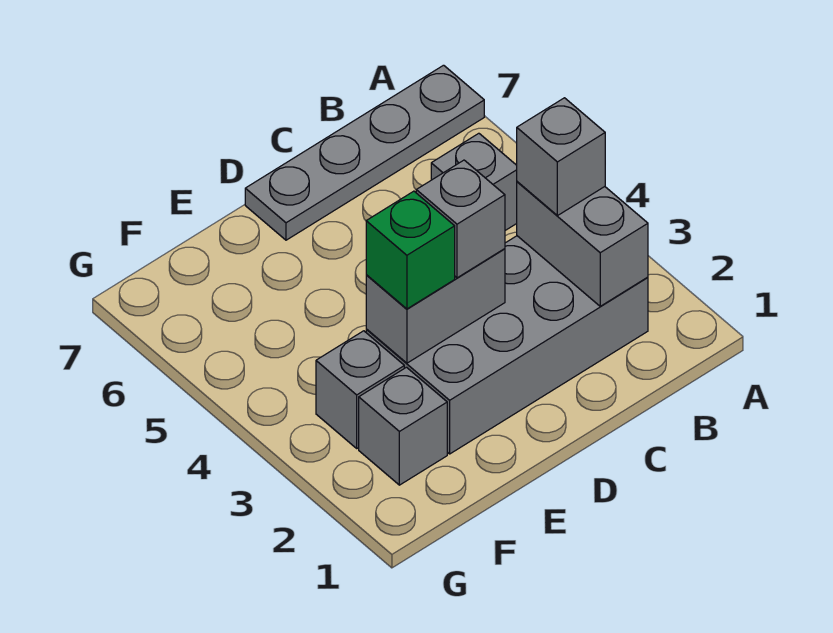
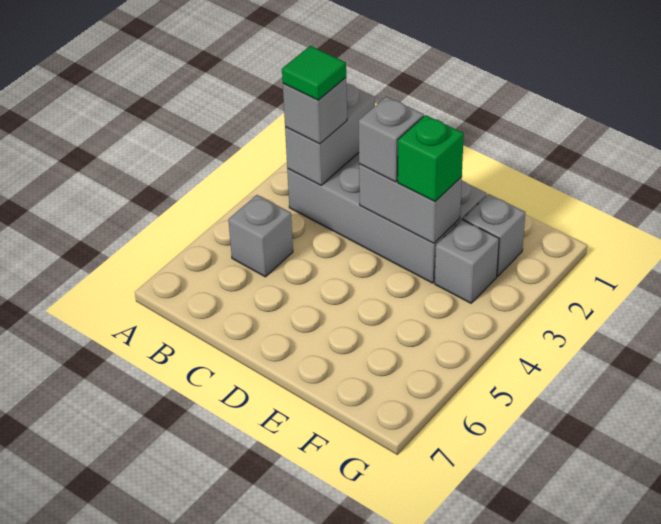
grey plate A7:D7 level 1 -> none
none -> green tile B3 level 4

